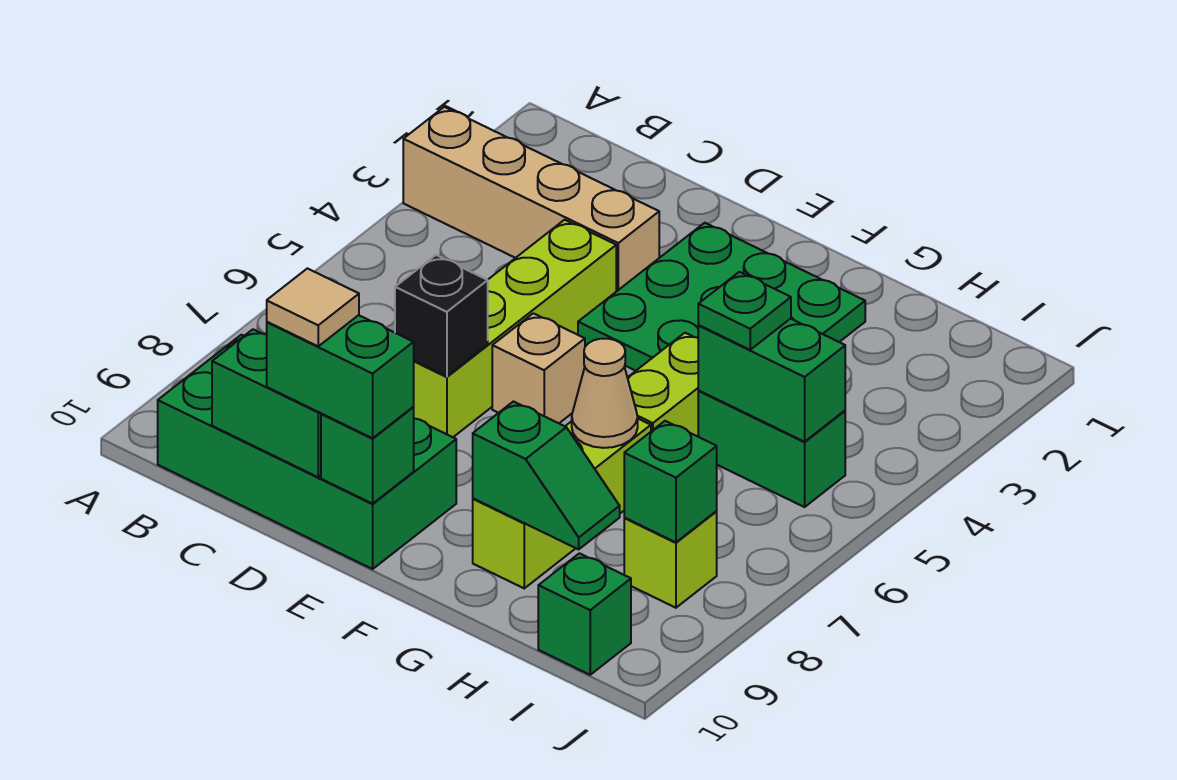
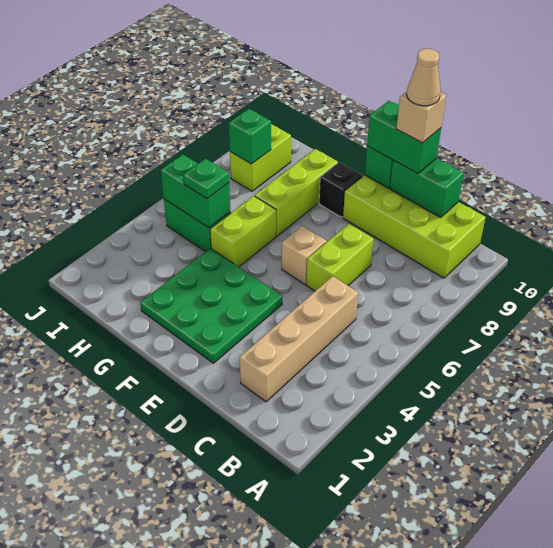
tan brick A3:D3 level 1 -> tan brick C2:C5 level 1
green brick B9:E10 level 1 -> lime brick B9:E10 level 1
lime brick D4:D7 level 1 -> lime brick D6:D7 level 1
black brick D7 level 2 -> black brick F9 level 1
tan tile D10 level 4 -> tan brick D10 level 4
tan cone G7 level 2 -> tan cone D10 level 5
green slope G9:H9 level 2 top G -> none
lime brick I8 level 1 -> lime brick I8:I9 level 1
green brick I10 level 1 -> none

